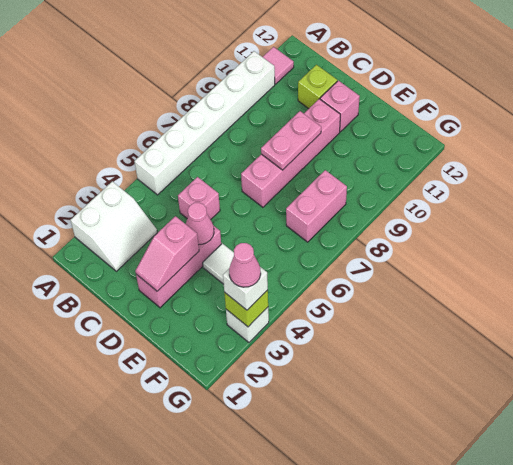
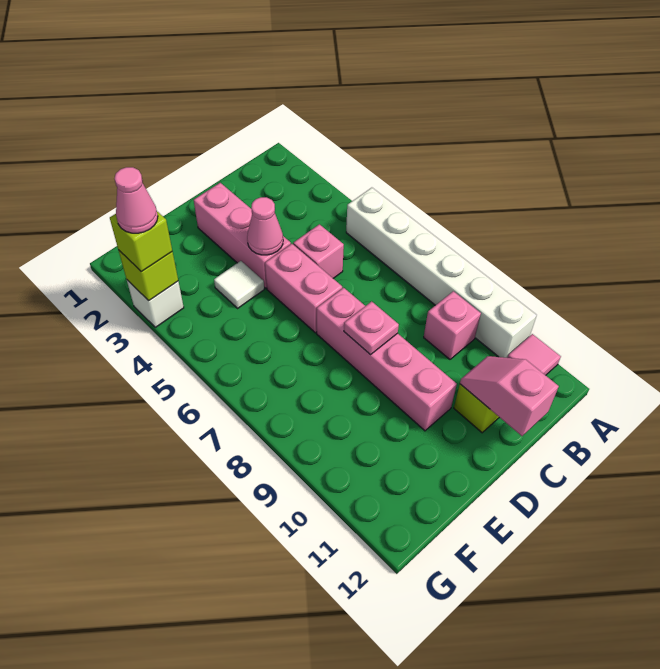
white slope A2:B3 level 1 top A -> none
pink slope D2:D3 level 2 top 3 -> pink slope C11:C12 level 2 top 12
pink plate D8:D9 level 2 -> pink plate D8 level 2
pink brick D11 level 1 -> pink brick B9 level 1
pink brick F7:F8 level 1 -> pink brick D5:D6 level 1
white brick G3 level 3 -> lime brick G3 level 3

